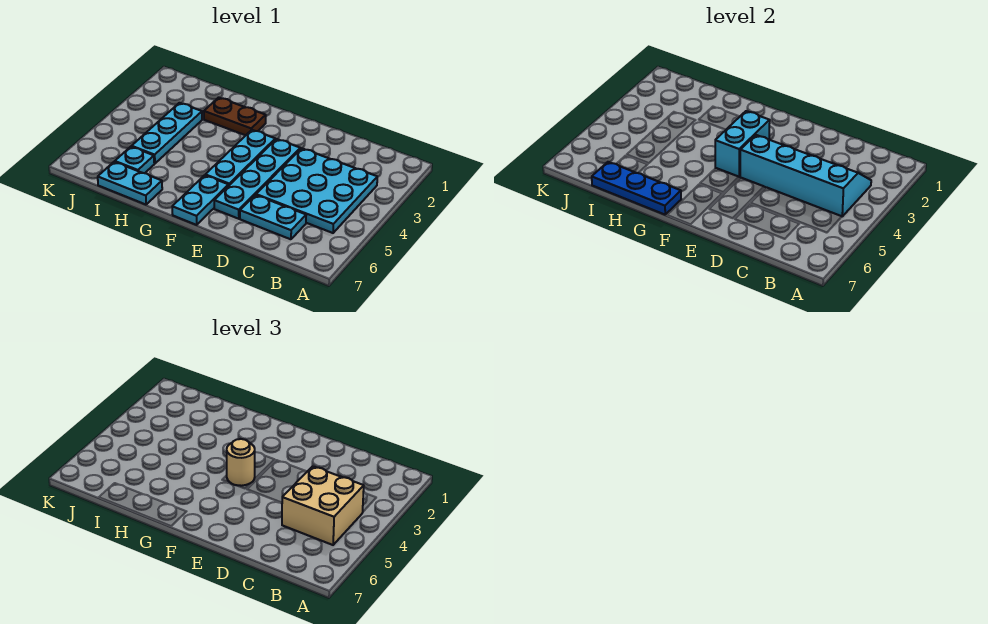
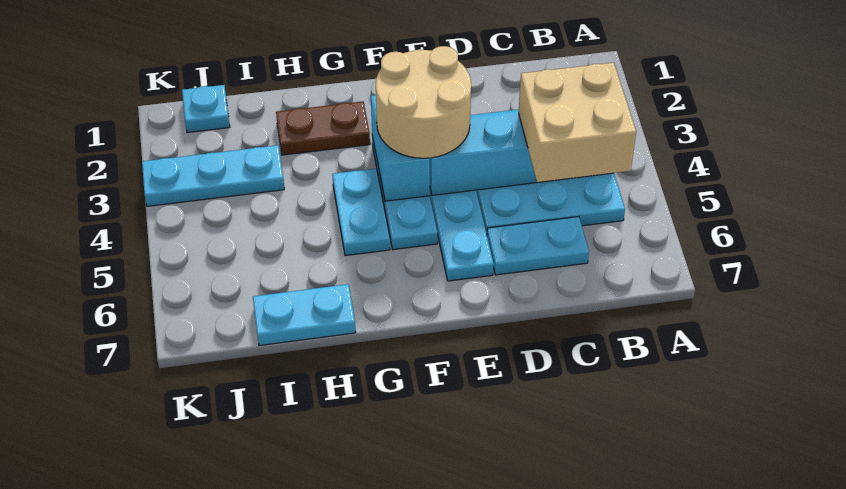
tan round brick F4 level 3 -> tan round brick E3:F4 level 3
cyan plate F6:F7 level 1 -> cyan plate G4:G5 level 1
blue plate G7:I7 level 2 -> none
cyan plate I3:I5 level 1 -> cyan plate I3:K3 level 1
cyan plate I6 level 1 -> cyan plate J1 level 1

